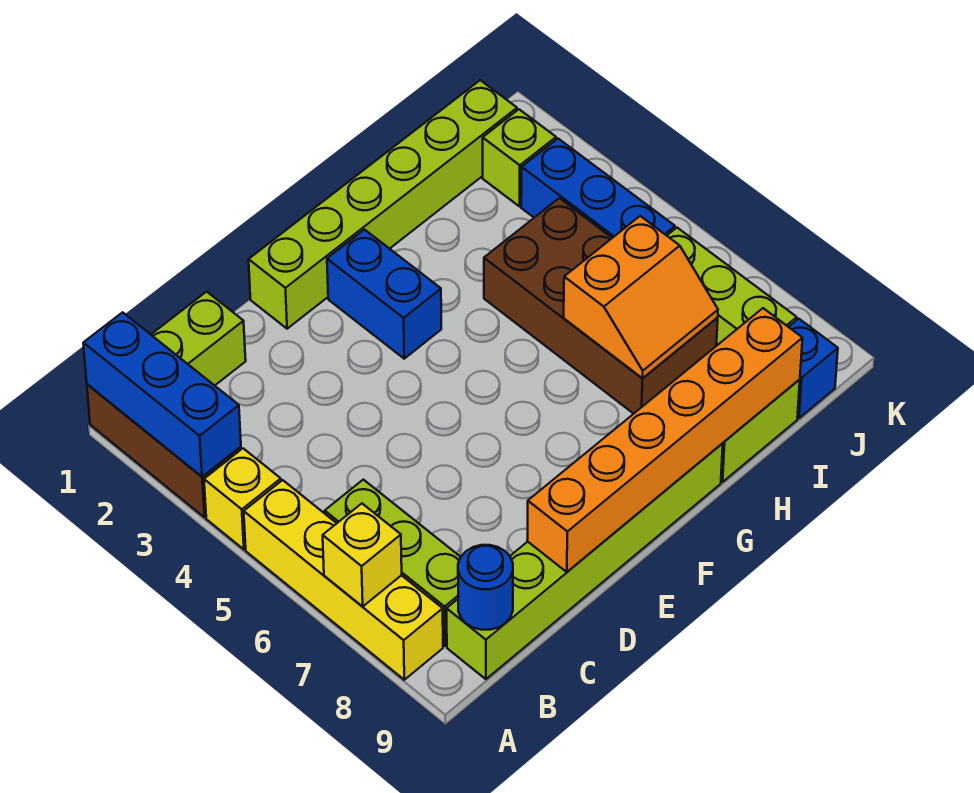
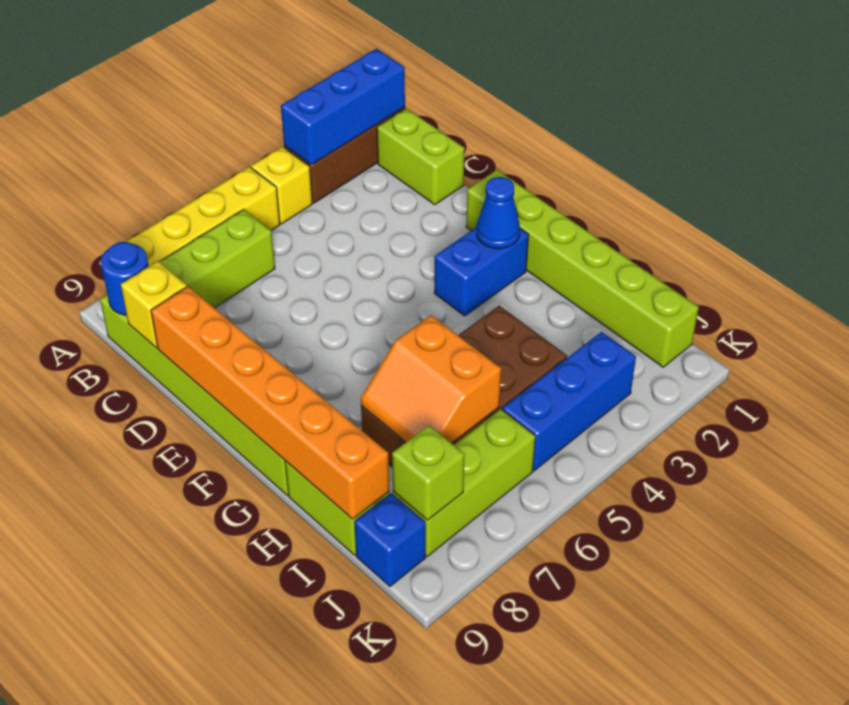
yellow brick A7 level 2 -> yellow brick C9 level 2
none -> blue cone F2 level 2
lime brick J2 level 1 -> lime brick J8 level 2

